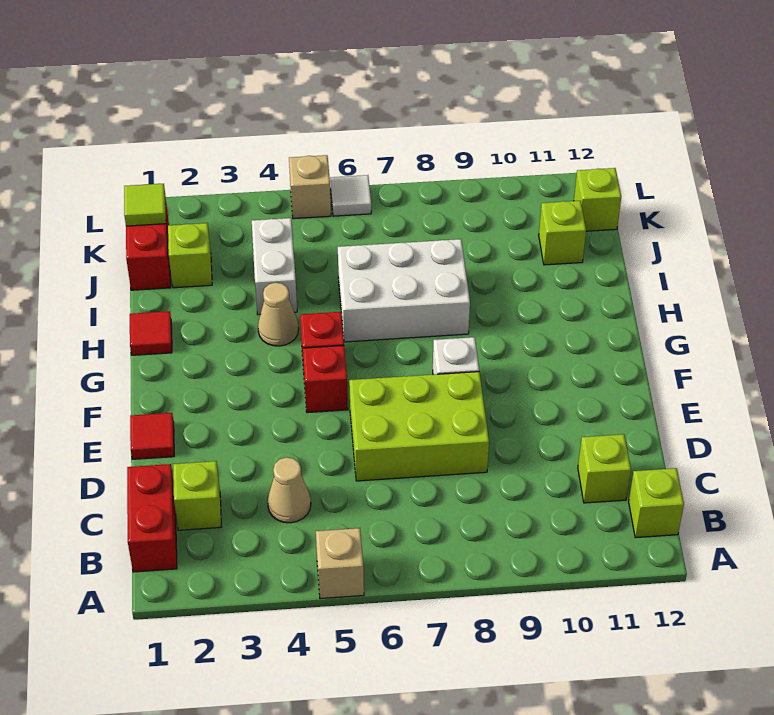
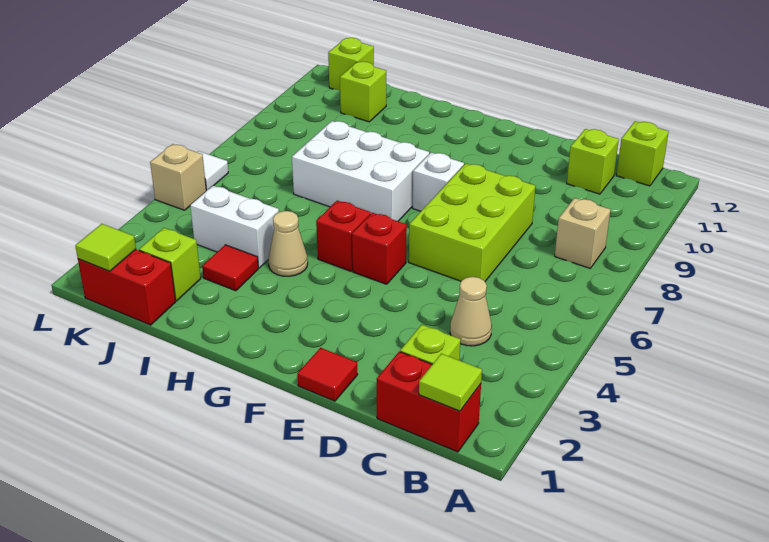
tan brick A5 level 1 -> tan brick B8 level 1
none -> lime tile B1 level 2
red tile H1 level 1 -> red tile I3 level 1
white brick H6:I8 level 1 -> white brick G7:I8 level 1

